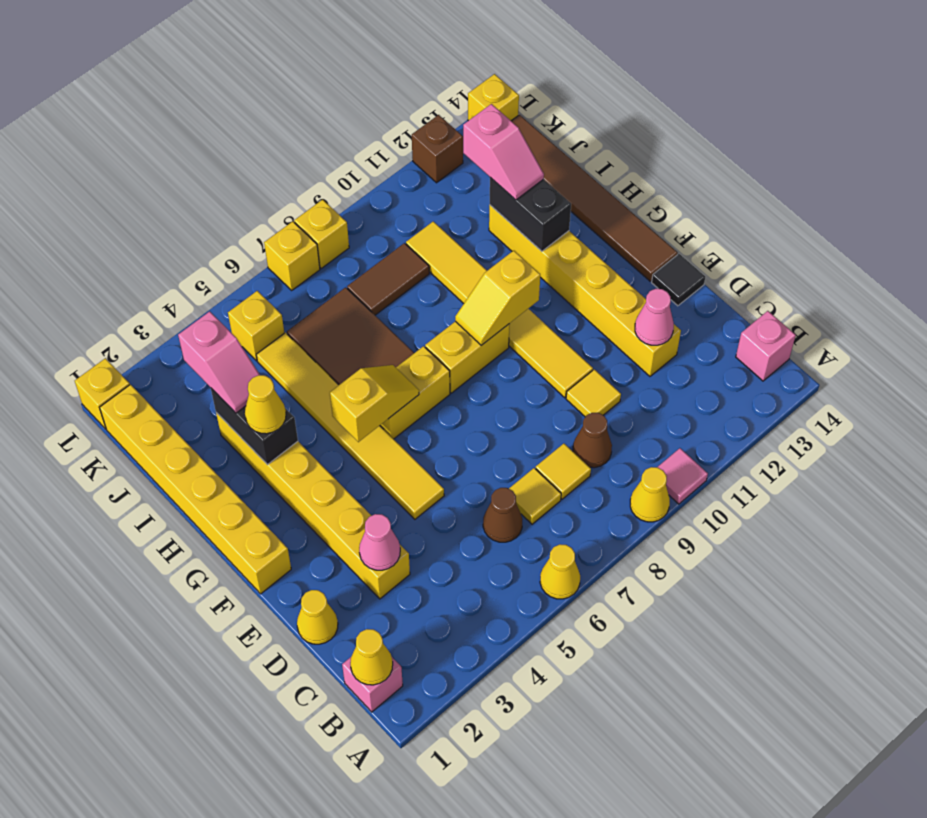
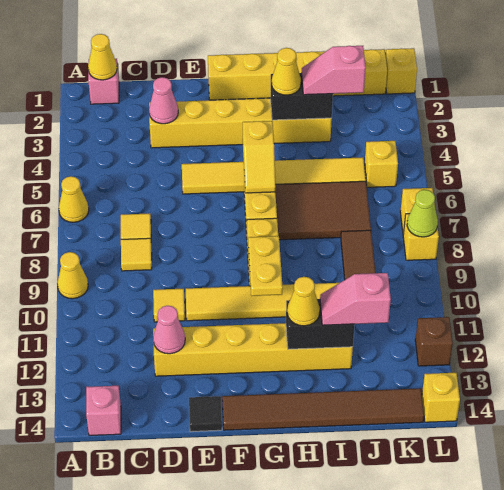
pink tile A10 level 1 -> none
brown cone C6 level 1 -> none
brown cone C9 level 1 -> none
yellow cone D1 level 1 -> yellow cone H12 level 3
yellow slope G9:G10 level 2 top 10 -> yellow plate G9:G10 level 2
none -> lime cone L8 level 2

